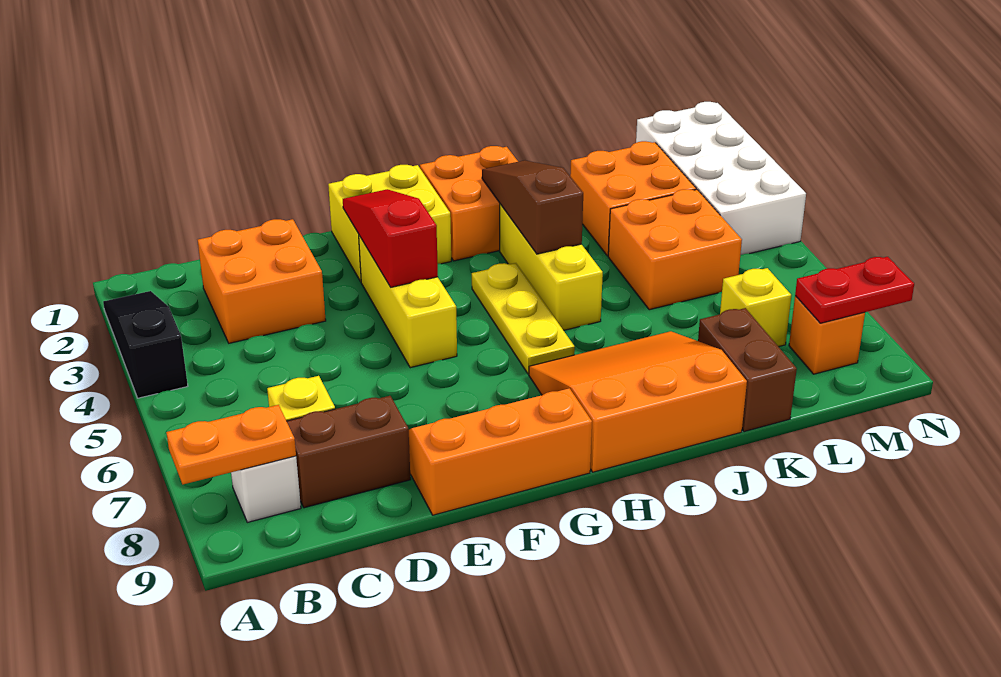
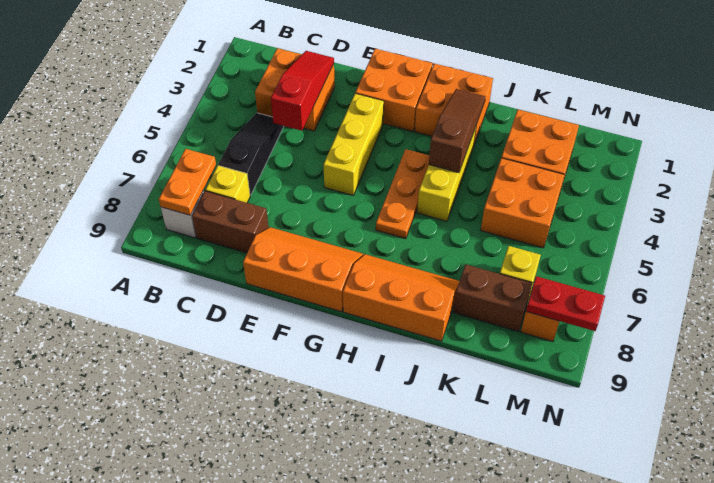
black slope A2:A4 level 1 top 4 -> black slope C4:C6 level 1 top 6
orange plate A8:B8 level 2 -> orange plate B7:B8 level 2
yellow brick F1:G2 level 1 -> orange brick F1:G2 level 1
red slope F2:F4 level 2 top 4 -> red slope D2:D4 level 2 top 4
yellow plate H4:H6 level 1 -> orange plate H4:H6 level 1
orange slope H7:J9 level 1 top 9 -> orange slope H8:J9 level 1 top 9
brown brick K8:K9 level 1 -> brown brick K8:L8 level 1
white brick M1:N4 level 1 -> none

